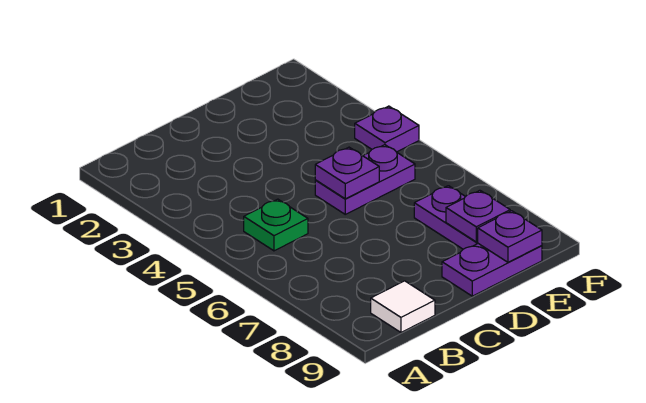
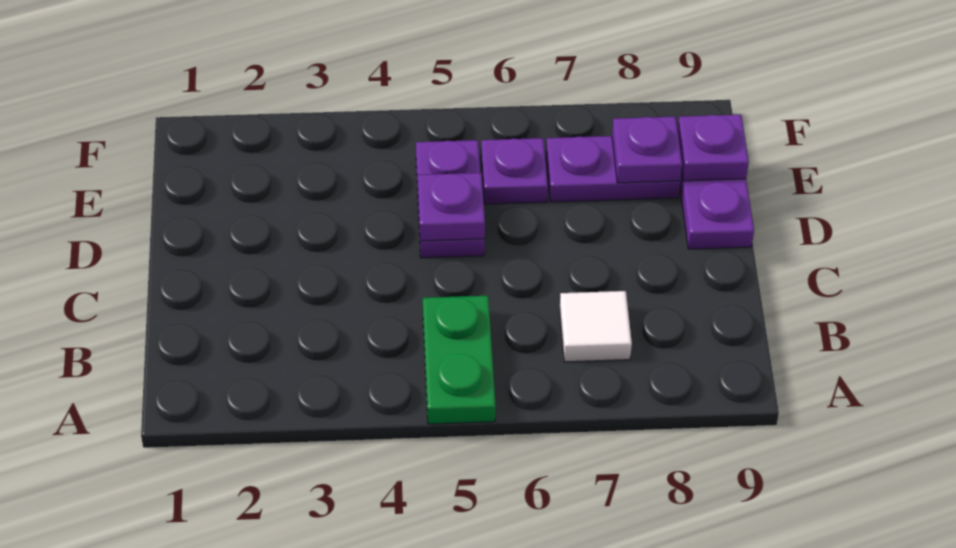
green plate B5 level 1 -> green plate A5:B5 level 1
white tile B9 level 1 -> white tile B7 level 1
purple plate F4 level 1 -> purple plate E6 level 1

